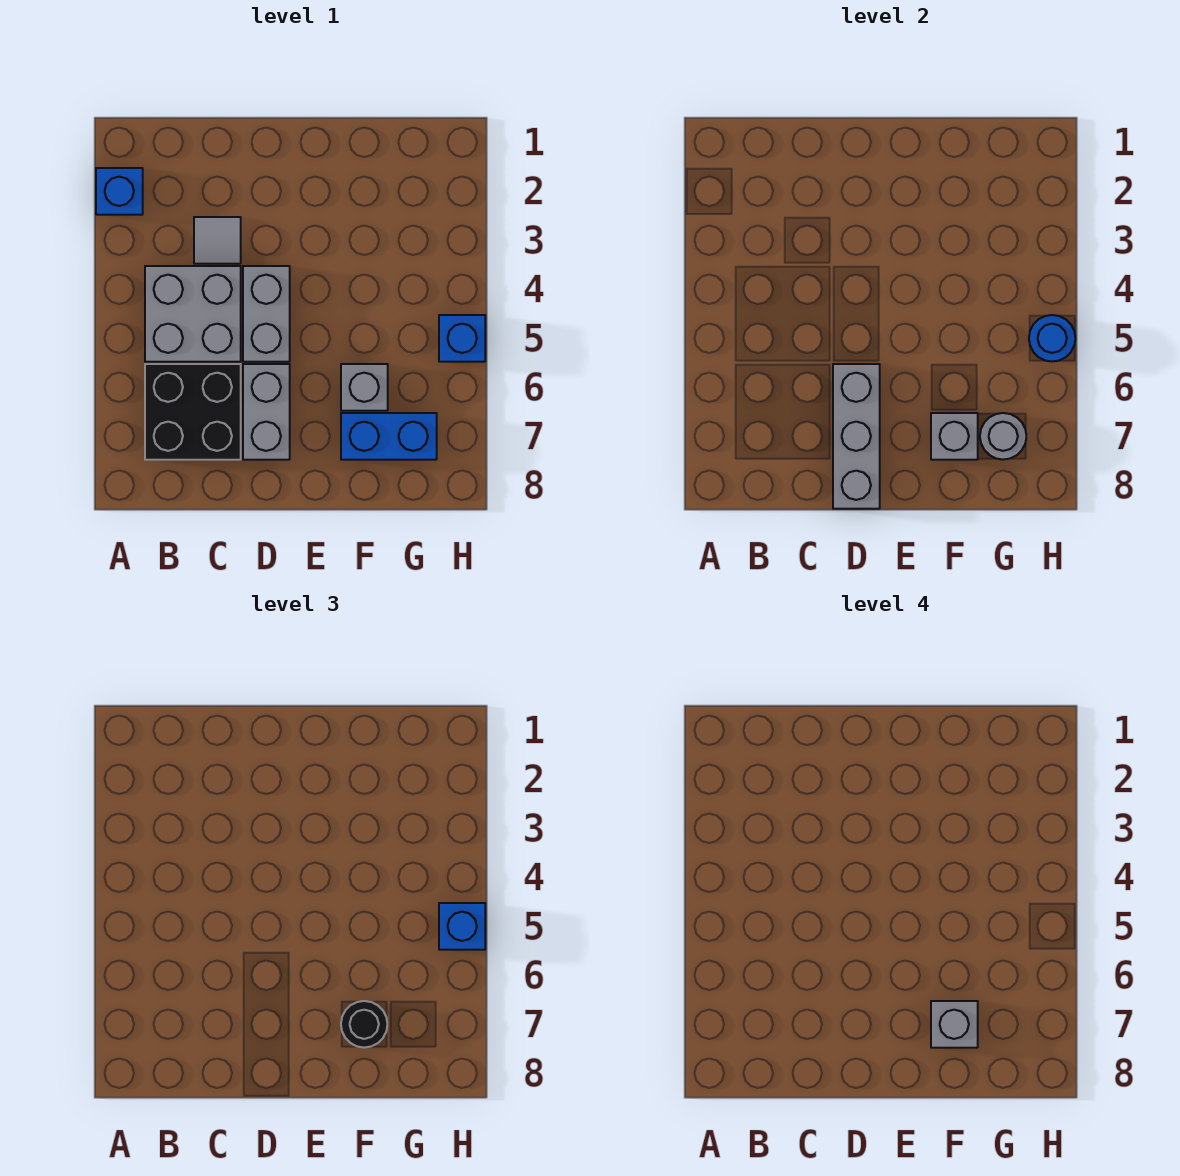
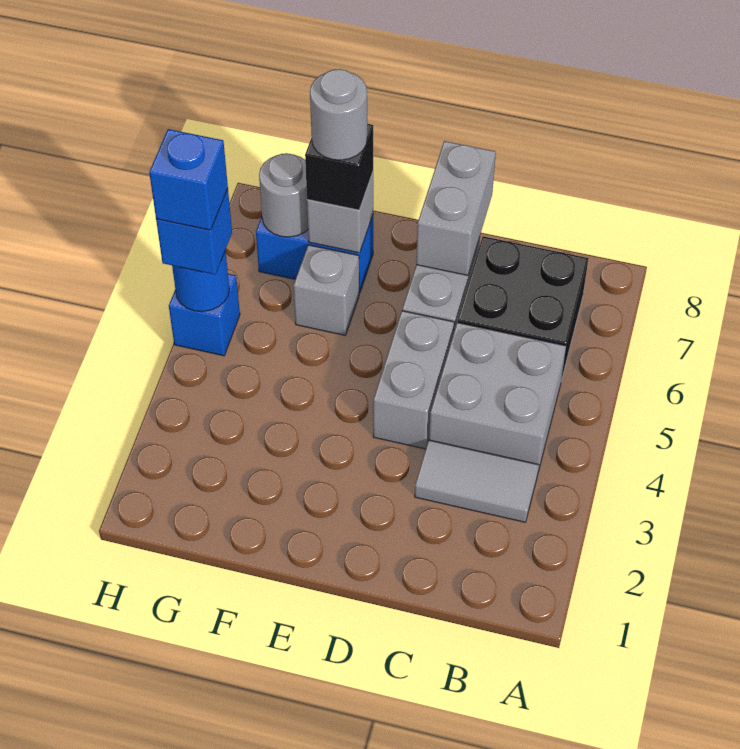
blue brick A2 level 1 -> blue brick H5 level 4
grey tile C3 level 1 -> grey tile B3:C3 level 1
grey brick D6:D8 level 2 -> grey brick D7:D8 level 2
black round brick F7 level 3 -> black brick F7 level 3
grey brick F7 level 4 -> grey round brick F7 level 4

